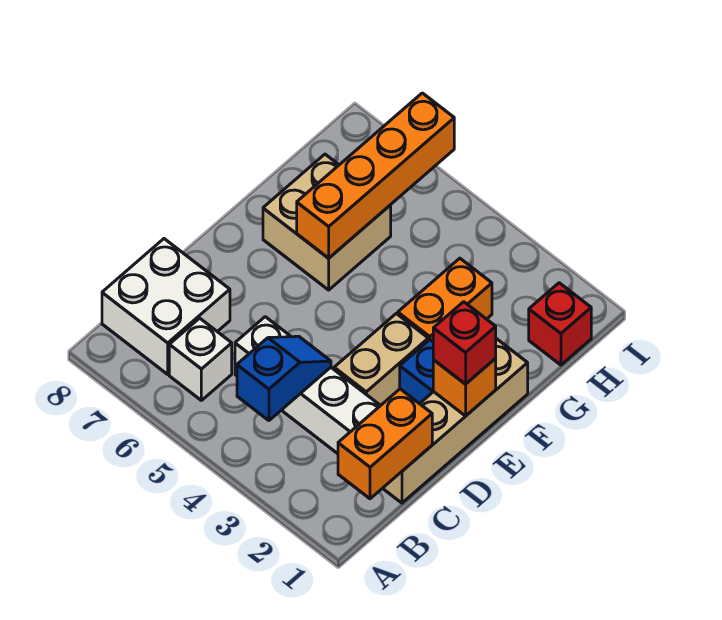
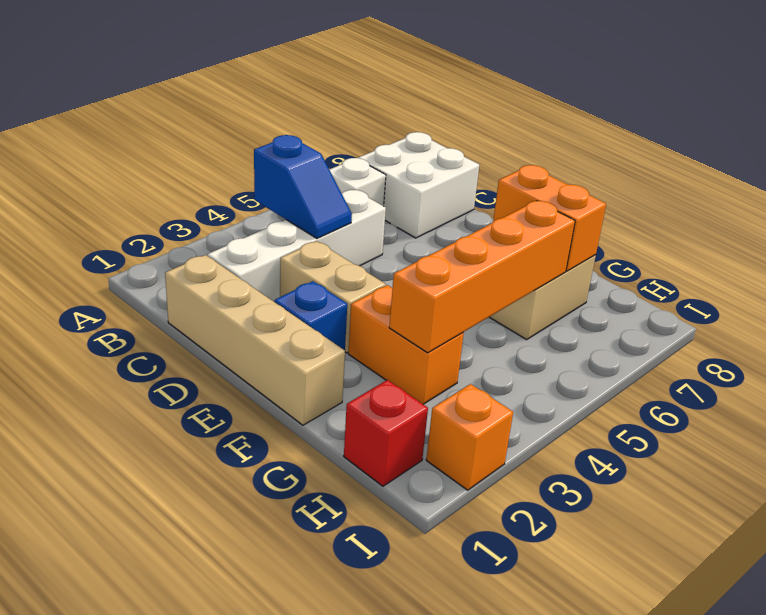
orange brick B1:C1 level 2 -> orange brick F7:G7 level 2
orange brick E1 level 2 -> orange brick I2 level 1
red brick E1 level 3 -> none
orange brick F6:I6 level 2 -> orange brick G3:G6 level 2

